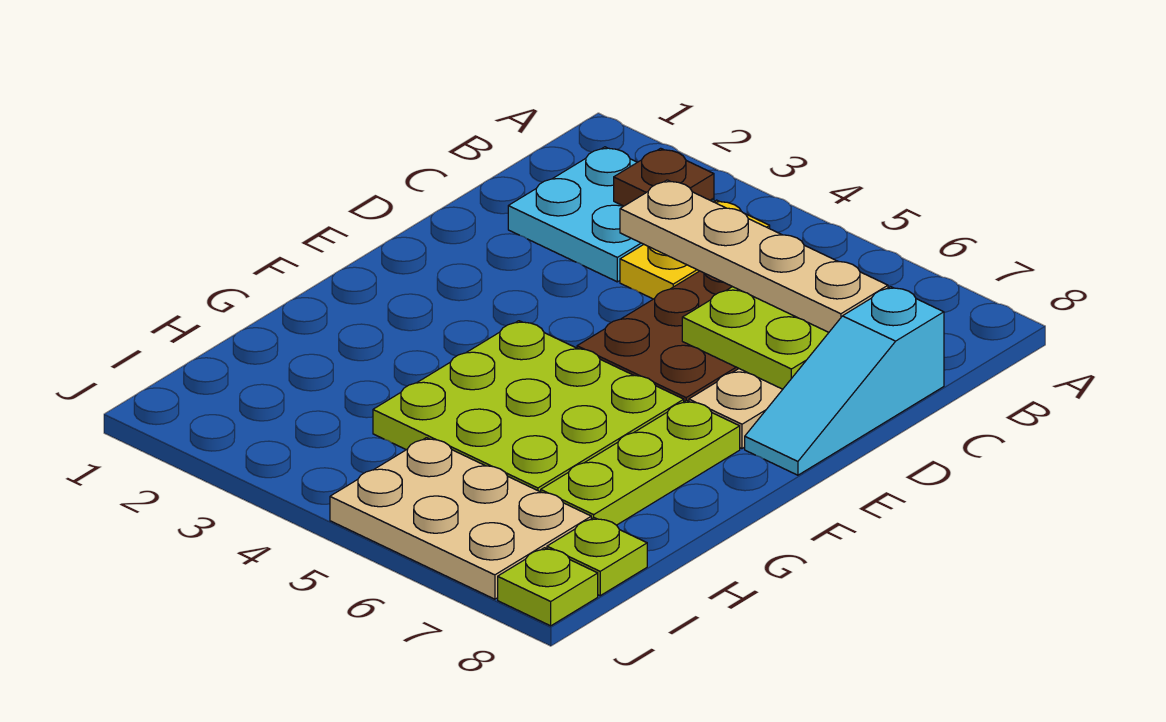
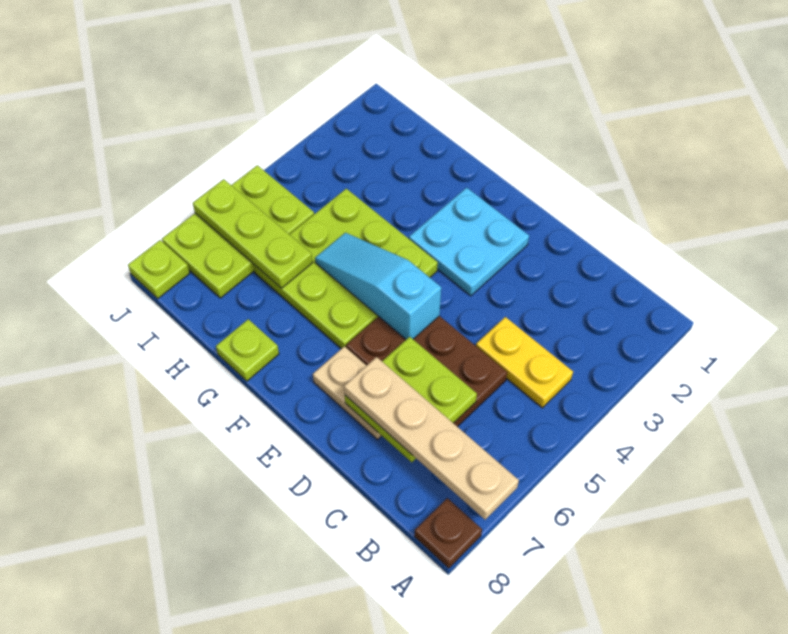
cyan plate B2:C3 level 1 -> cyan plate E2:F3 level 1
brown plate B3 level 2 -> brown plate A8 level 1
tan plate C4:C7 level 3 -> tan plate A7:D7 level 3
cyan slope C8:E8 level 1 top C -> cyan slope E5:G5 level 2 top E
lime plate F7:H7 level 1 -> lime plate H6:J6 level 2
tan plate I5:J7 level 1 -> lime plate I5:J7 level 1
lime plate I8 level 1 -> lime plate G8 level 1

